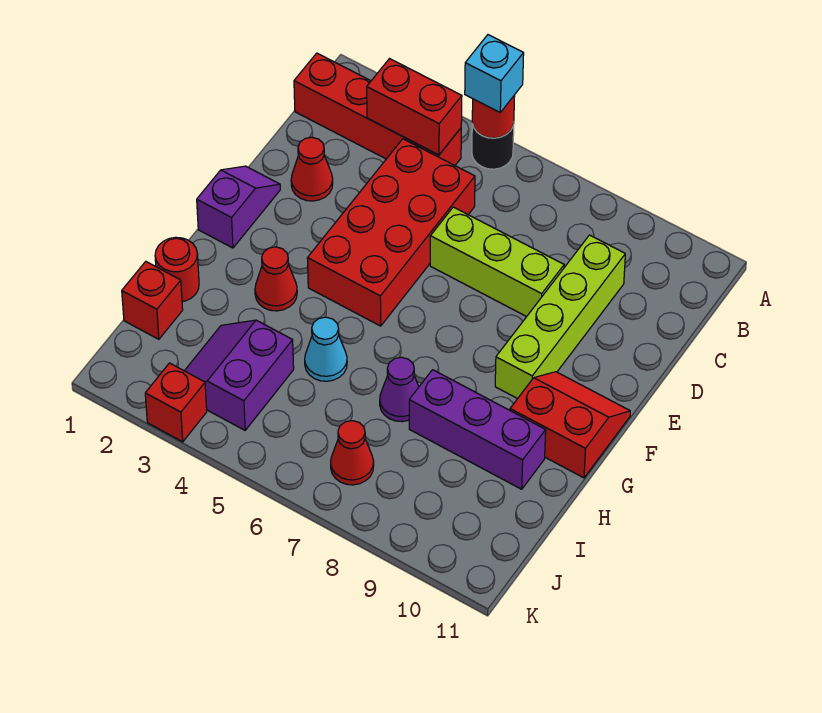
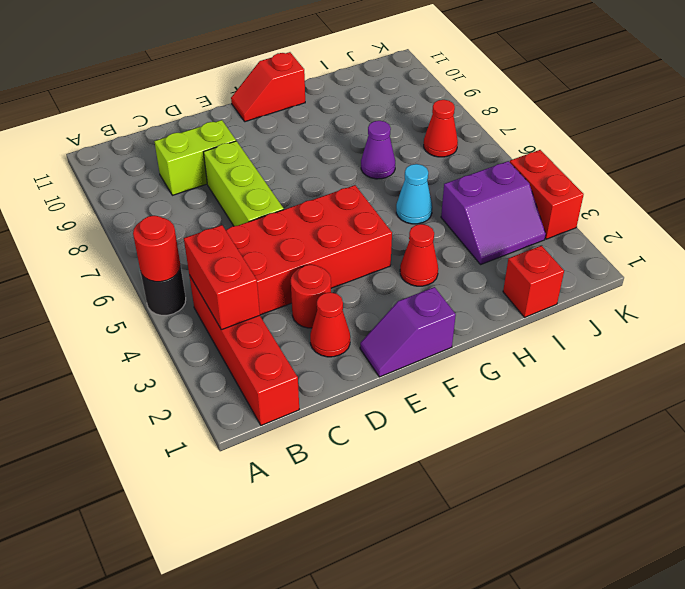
cyan brick A5 level 3 -> none
lime brick C9:F9 level 1 -> lime brick C9:D9 level 1
red slope F10:G11 level 1 top G -> red slope F11:G11 level 1 top G
red round brick H1 level 1 -> red round brick D3 level 1
purple brick H8:H10 level 1 -> none
red brick K3 level 1 -> red brick K3:K4 level 1

